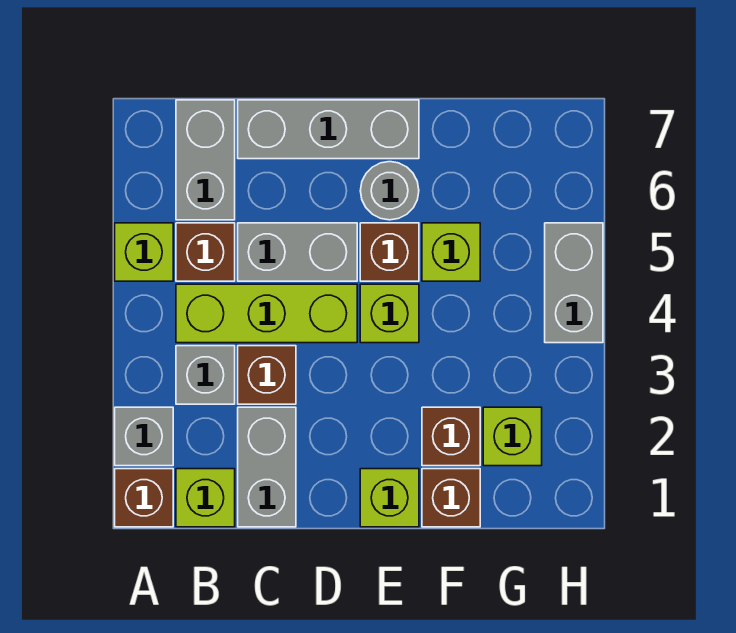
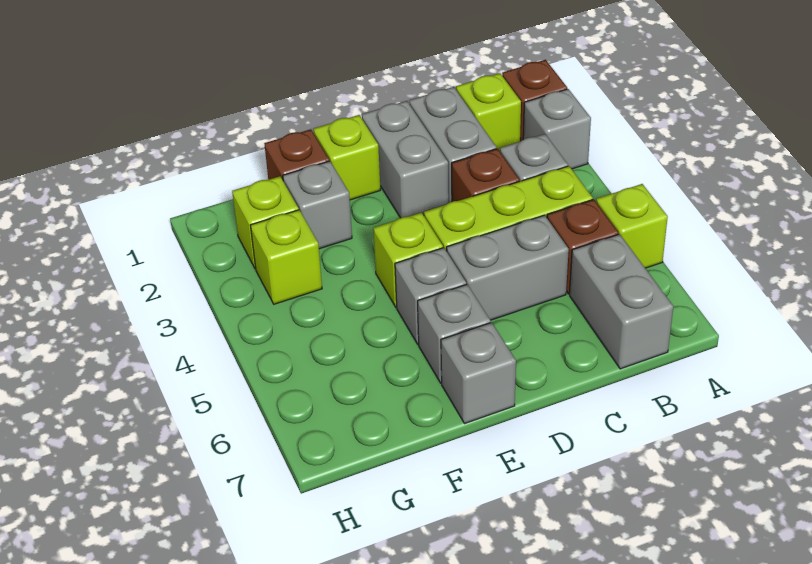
grey brick C7:E7 level 1 -> grey brick E7 level 1
brown brick E5 level 1 -> grey brick E5 level 1
grey round brick E6 level 1 -> grey brick E6 level 1
brown brick F2 level 1 -> grey brick F2 level 1
lime brick F5 level 1 -> lime brick G3 level 1
grey brick H4:H5 level 1 -> grey brick D1:D2 level 1

